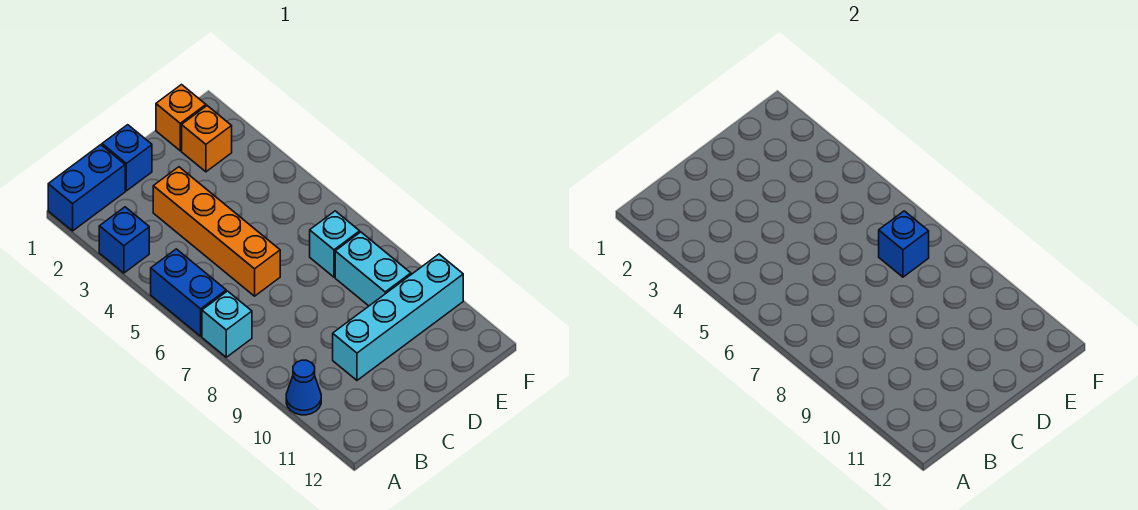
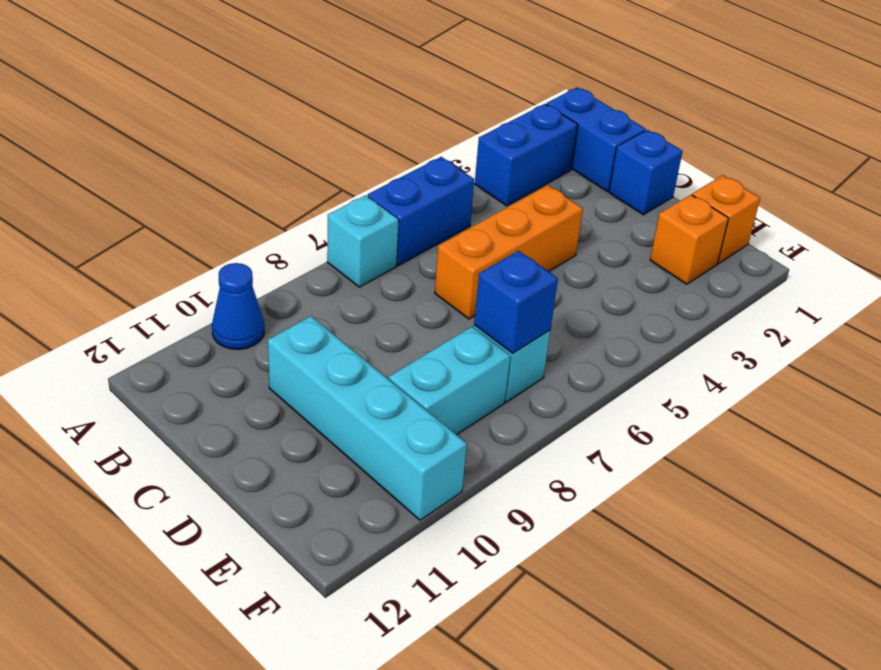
blue brick A3 level 1 -> blue brick A2:A3 level 1
orange brick C3:C6 level 1 -> orange brick C4:C6 level 1

